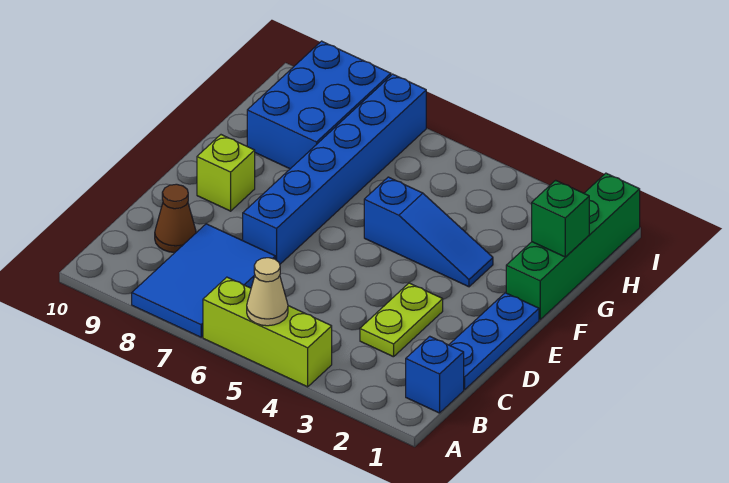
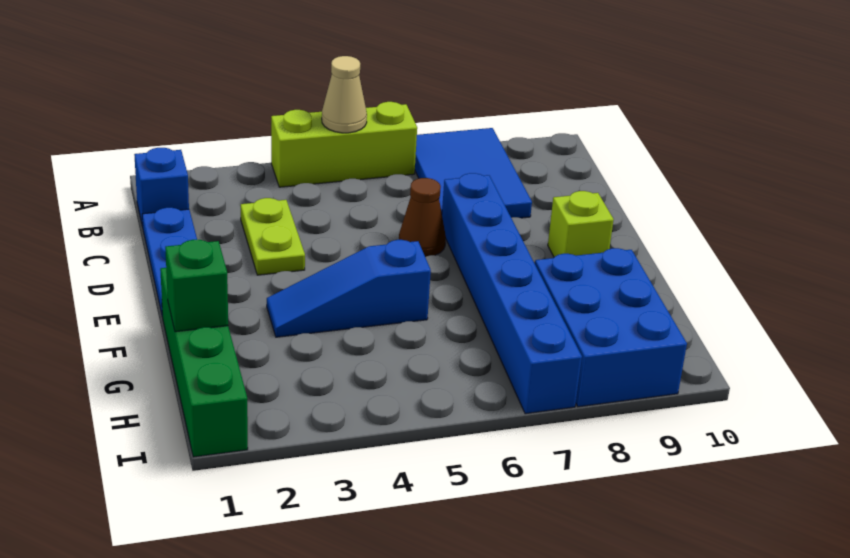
brown cone C9 level 1 -> brown cone D6 level 1

